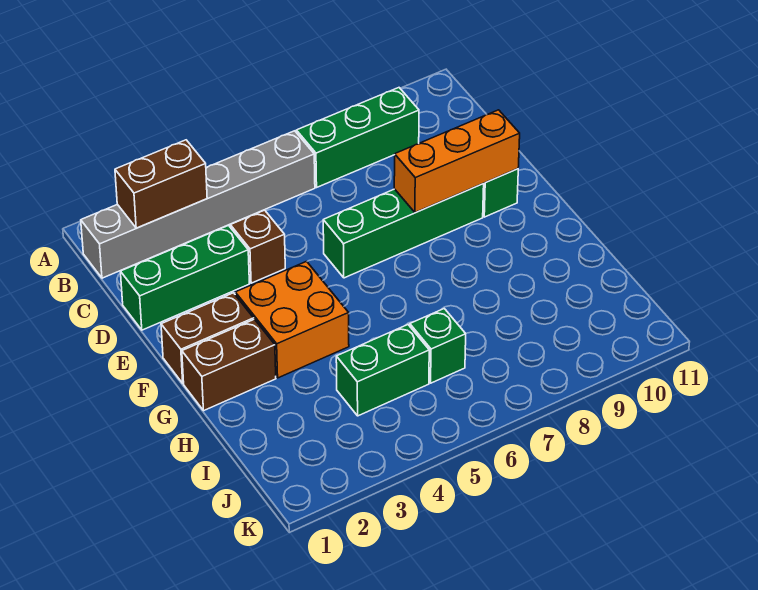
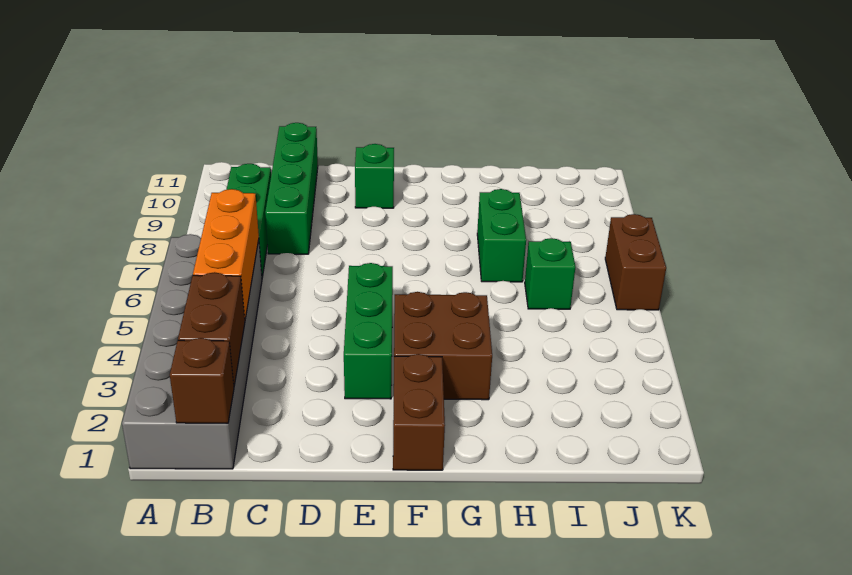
grey brick B1:B6 level 1 -> grey brick A1:B6 level 1
green brick D1:D3 level 1 -> green brick E3:E5 level 1
brown brick D4 level 1 -> brown brick B1 level 2
green brick E6:E9 level 1 -> green brick C8:C11 level 1
orange brick E8:E10 level 2 -> orange brick B4:B6 level 2
orange brick F3:G4 level 1 -> brown brick F3:G4 level 1
brown brick G1:G2 level 1 -> brown brick K6:K7 level 1
green brick I4:I5 level 1 -> green brick H7:H8 level 1

